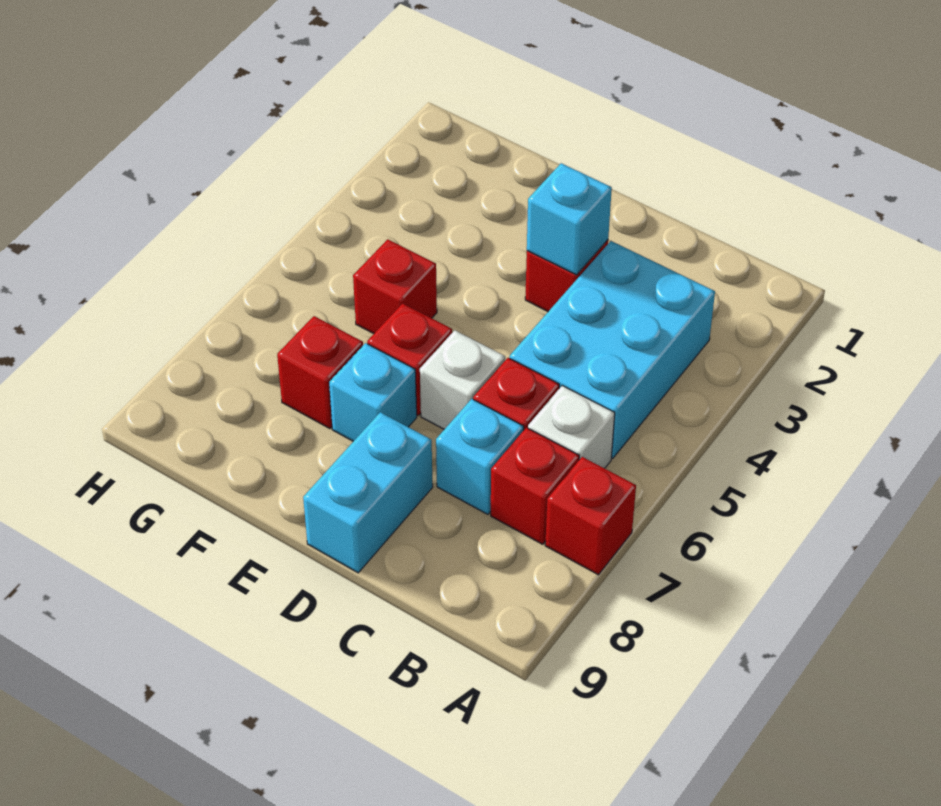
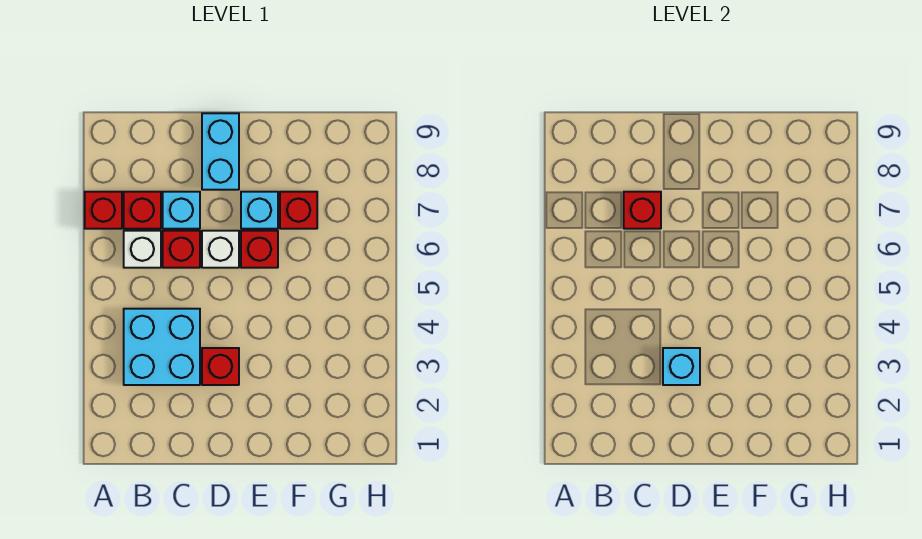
cyan brick B3:C5 level 1 -> cyan brick B3:C4 level 1
red brick F5 level 1 -> red brick C7 level 2

